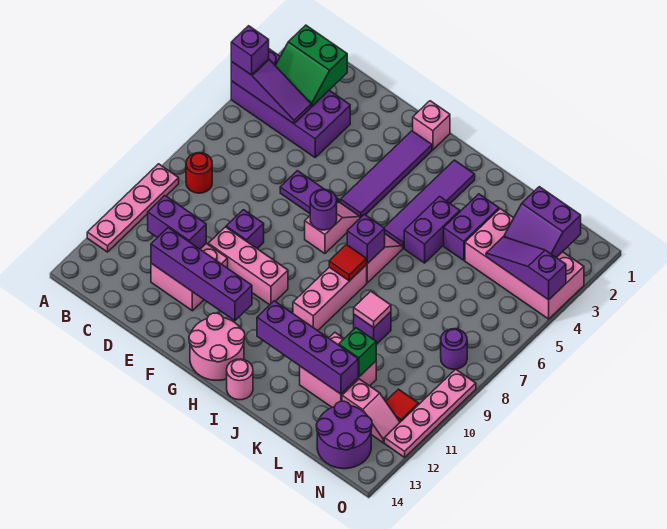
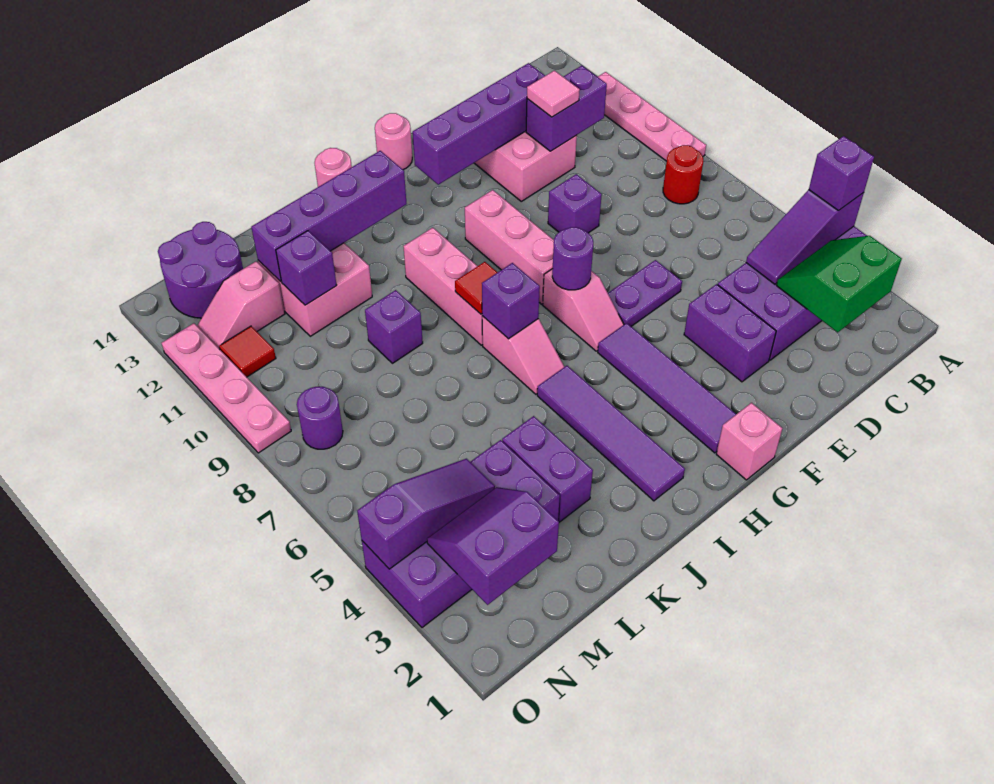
pink brick E10:G10 level 1 -> pink brick G8:G10 level 1
pink round brick G13:H14 level 1 -> pink round brick G14 level 1
purple brick J4:J5 level 1 -> purple brick E3:E4 level 1
pink tile K9 level 2 -> pink tile D11 level 3
pink brick L3:O4 level 1 -> purple brick L3:O4 level 1
green brick L11 level 2 -> purple brick L11 level 2

